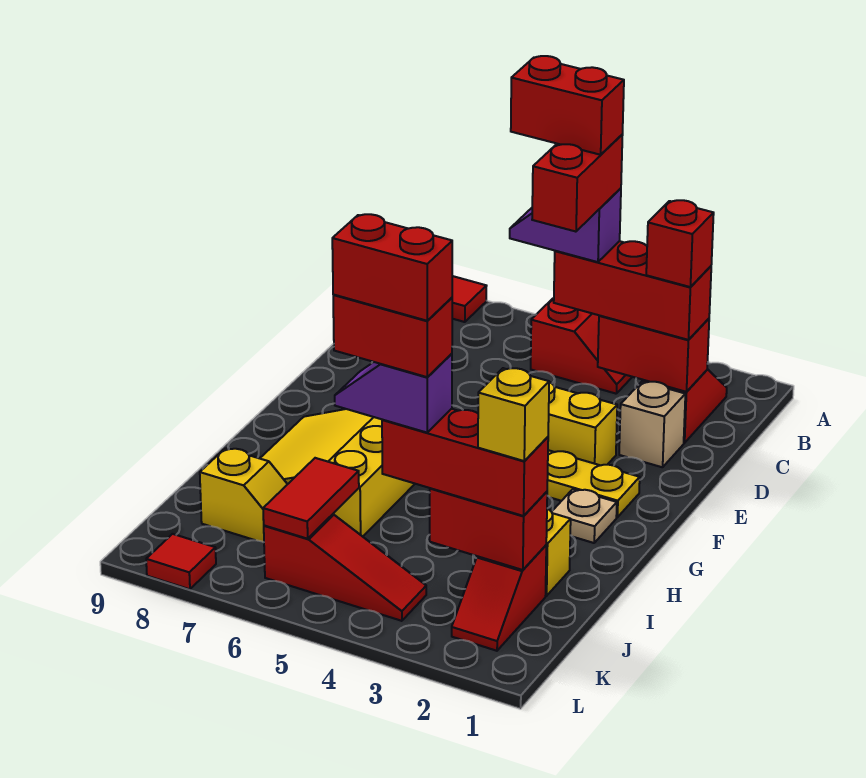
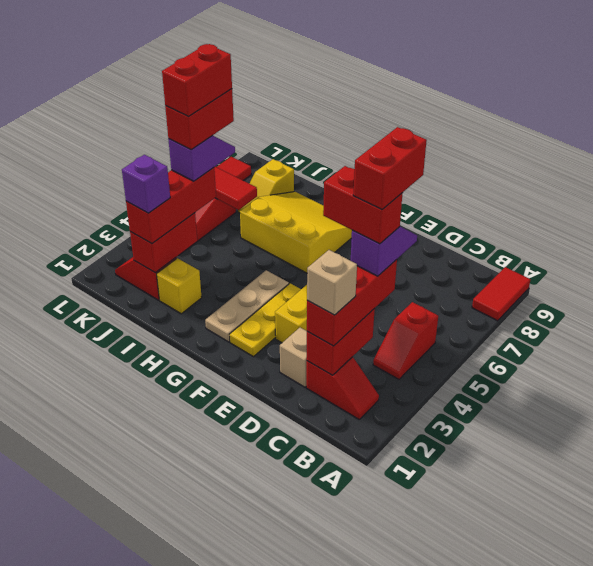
red brick C2 level 4 -> tan brick C2 level 4
tan plate G2 level 1 -> tan plate G2:G4 level 1
yellow brick J2 level 4 -> purple brick J2 level 4

